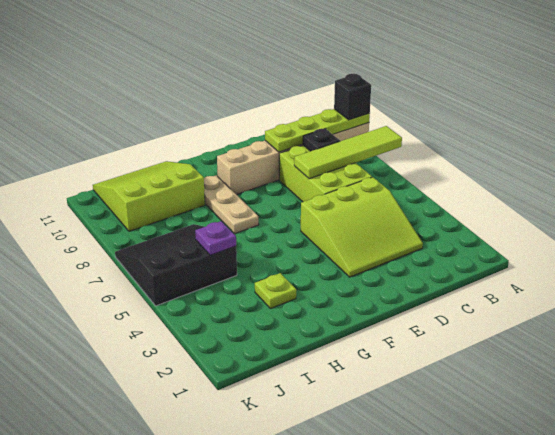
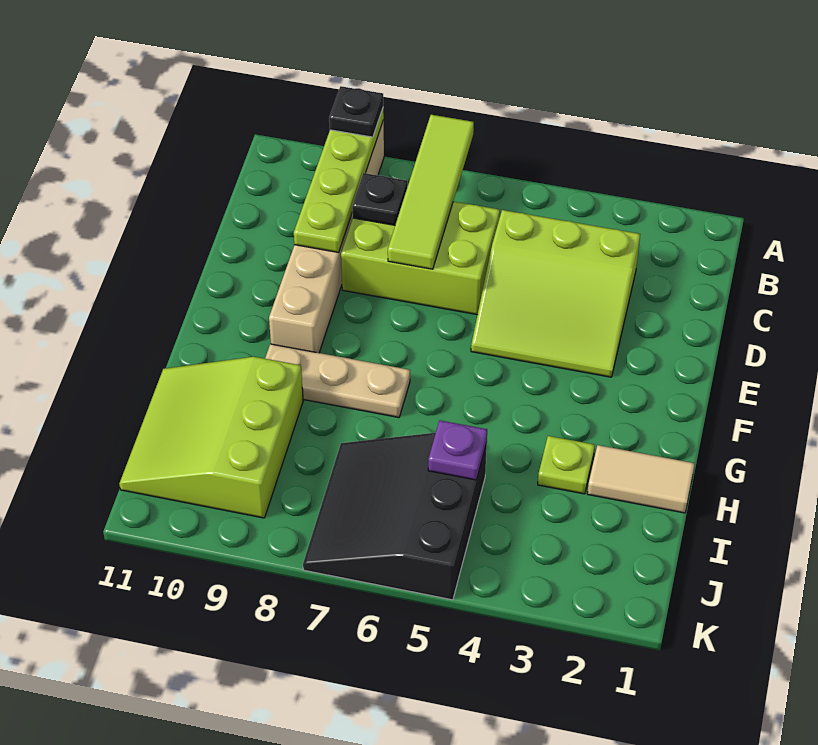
black brick A9 level 3 -> black plate A9 level 3
lime slope C3:E5 level 1 top 5 -> lime slope C3:E5 level 1 top C
none -> tan tile H1:H2 level 1

